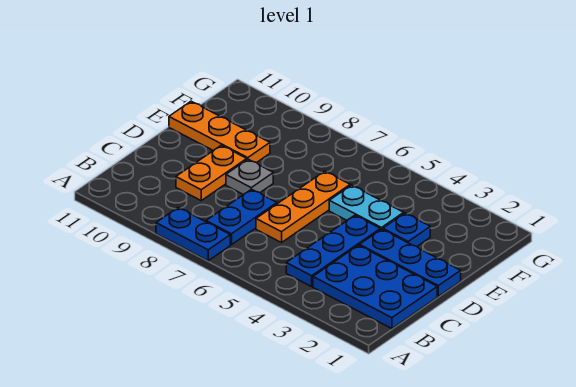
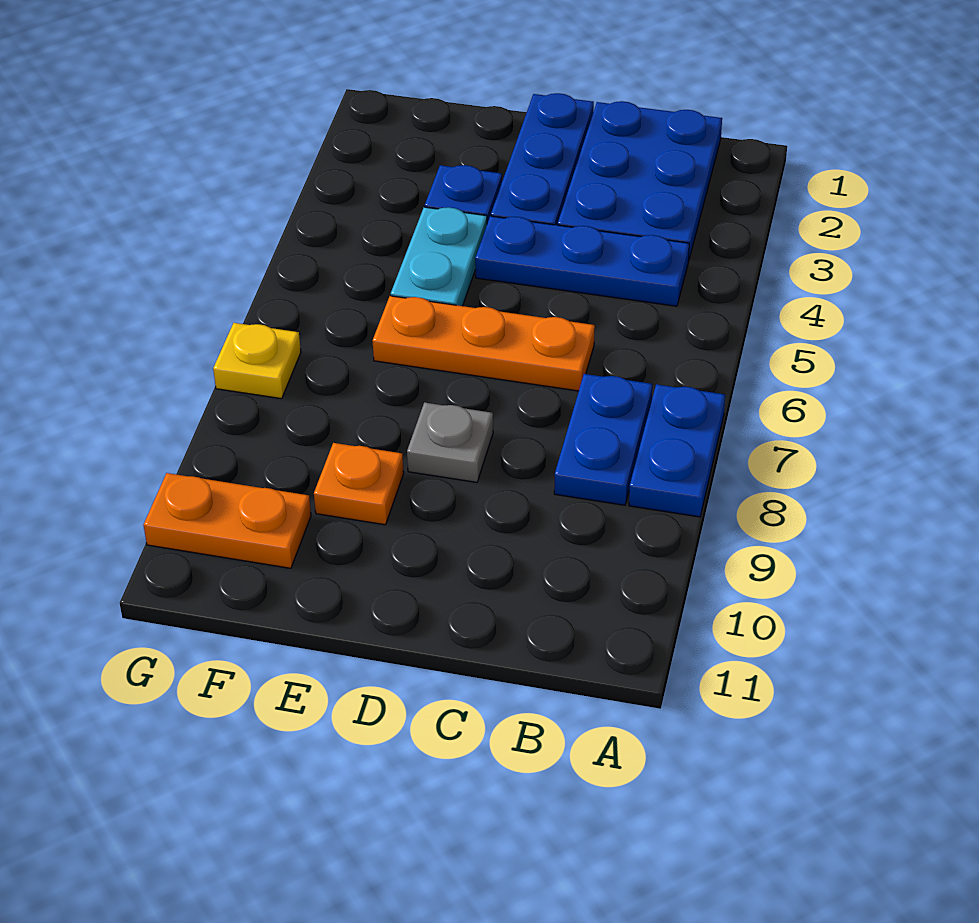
blue plate B7:C7 level 1 -> blue plate B7:B8 level 1
orange plate C9:D9 level 1 -> orange plate F10:G10 level 1
orange plate E9:E11 level 1 -> orange plate E9 level 1
none -> yellow plate G7 level 1

